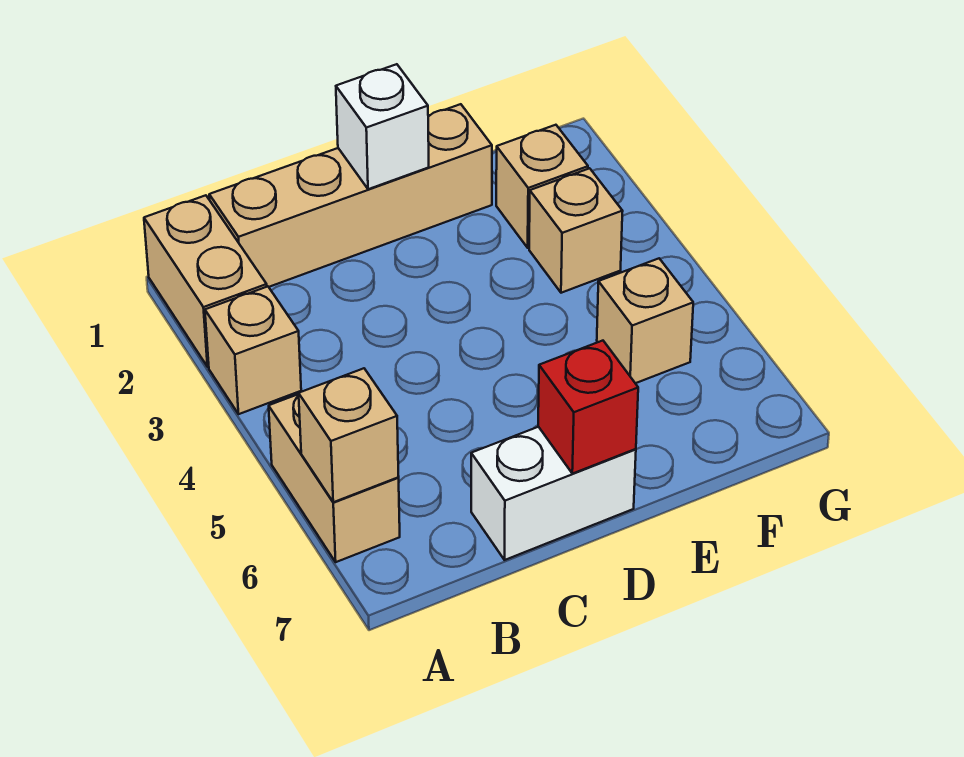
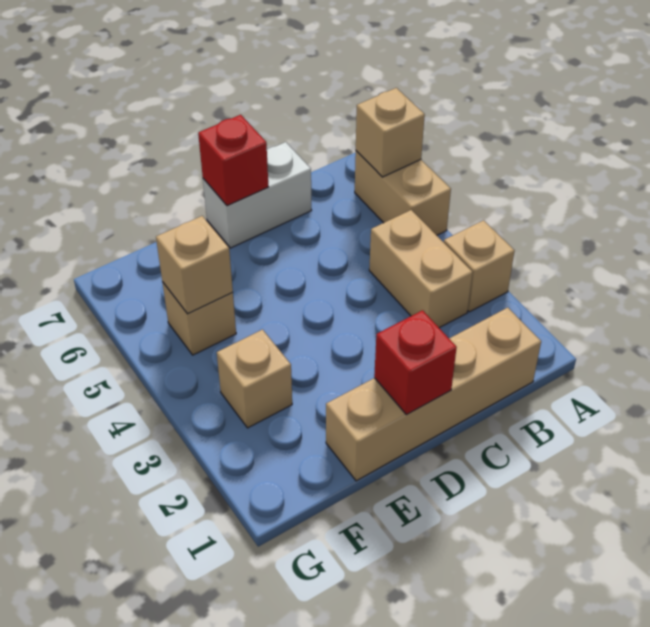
tan brick A1:A2 level 1 -> tan brick B3:B4 level 1
white brick D1 level 2 -> red brick D1 level 2
tan brick F2 level 1 -> tan brick F5 level 2

